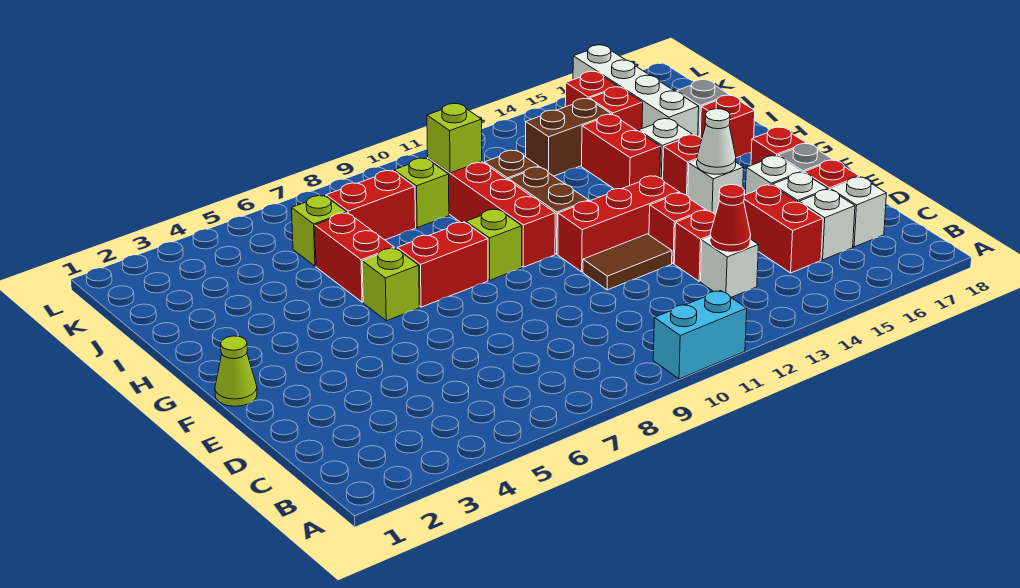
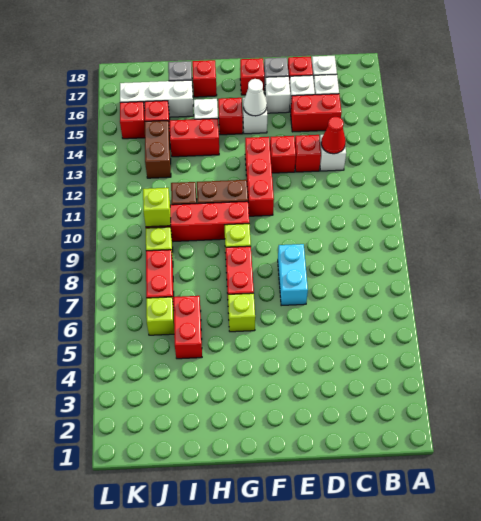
cyan brick A10:A11 level 1 -> cyan brick E7:E8 level 1
brown tile E11:E12 level 1 -> none
lime cone F1 level 1 -> none
red brick H6:I6 level 1 -> red brick I5:I6 level 1
white brick I16:L16 level 1 -> white brick I16:K16 level 1

